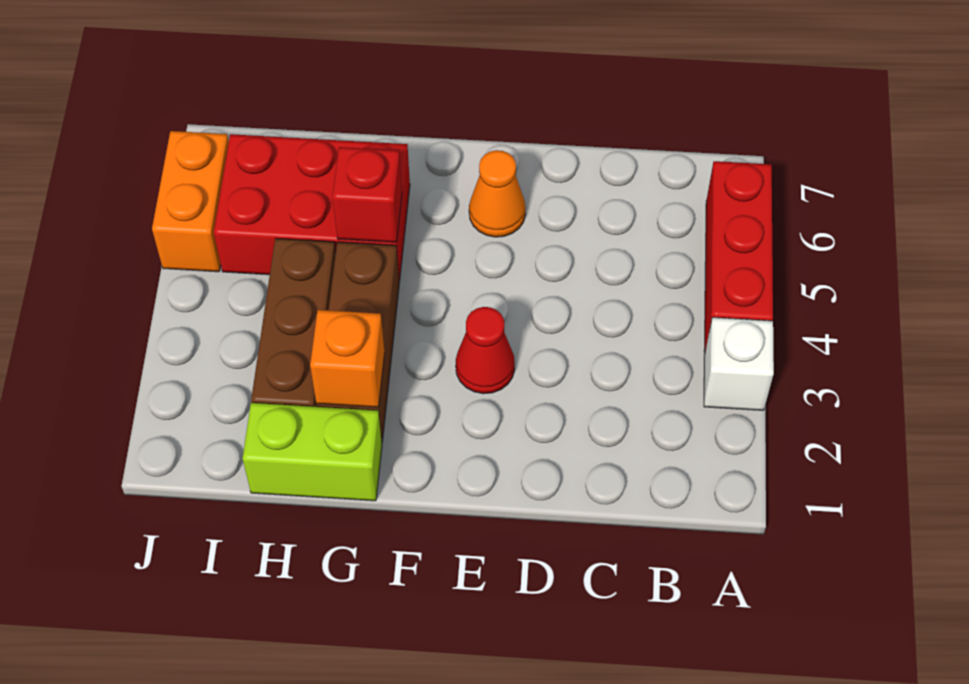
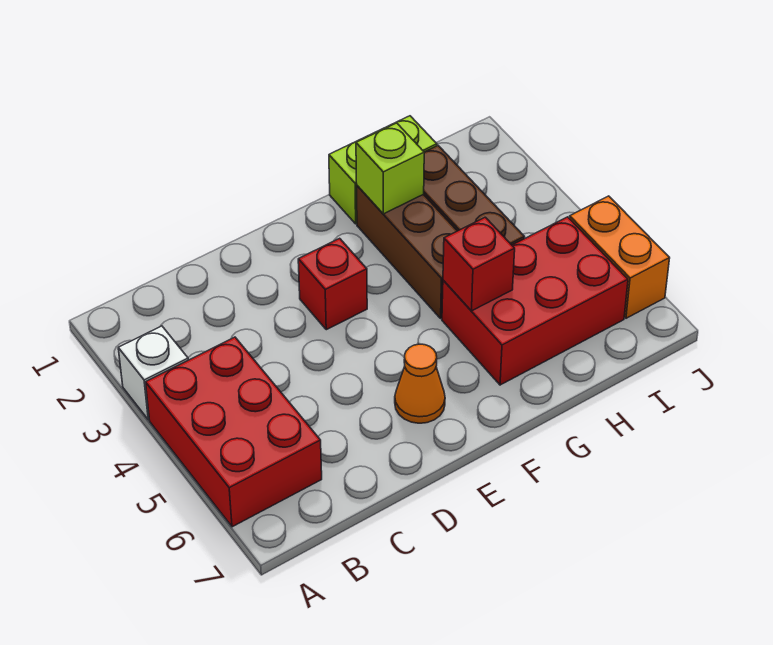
red brick A4:A6 level 1 -> red brick A4:B6 level 1
red cone E3 level 1 -> red brick E3 level 1
orange brick G2 level 2 -> lime brick G2 level 2

